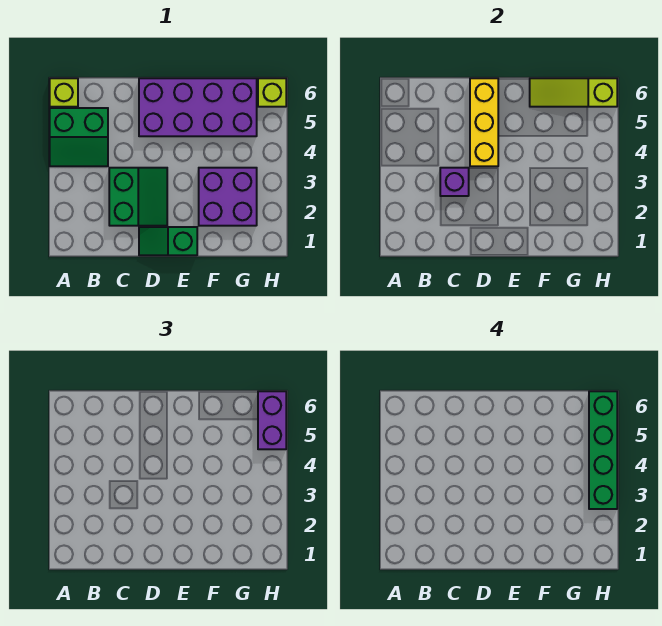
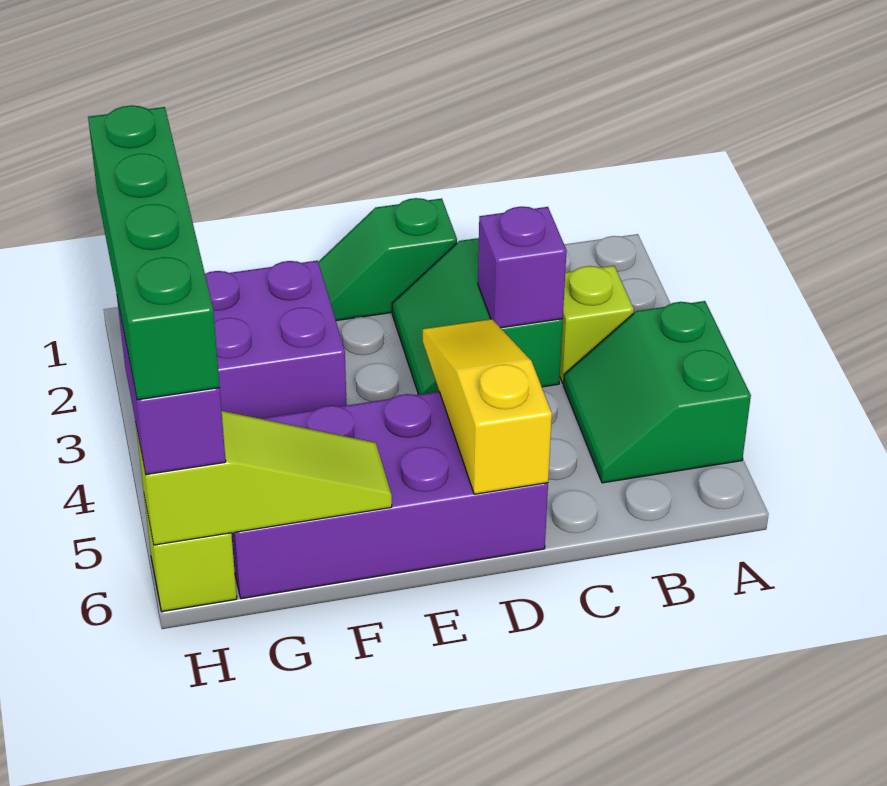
green slope A4:B5 level 1 top 5 -> green slope A4:B5 level 1 top A
lime brick A6 level 1 -> lime brick B3 level 1
green slope D1:E1 level 1 top E -> green slope D1:E1 level 1 top D
yellow brick D4:D6 level 2 -> yellow slope D4:D6 level 2 top 6

